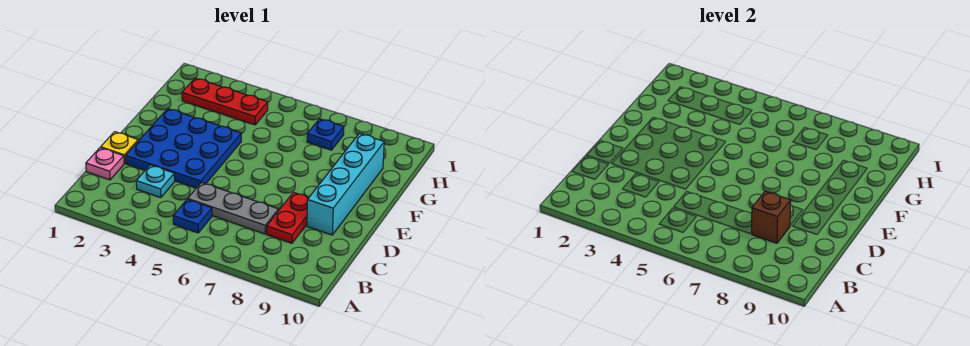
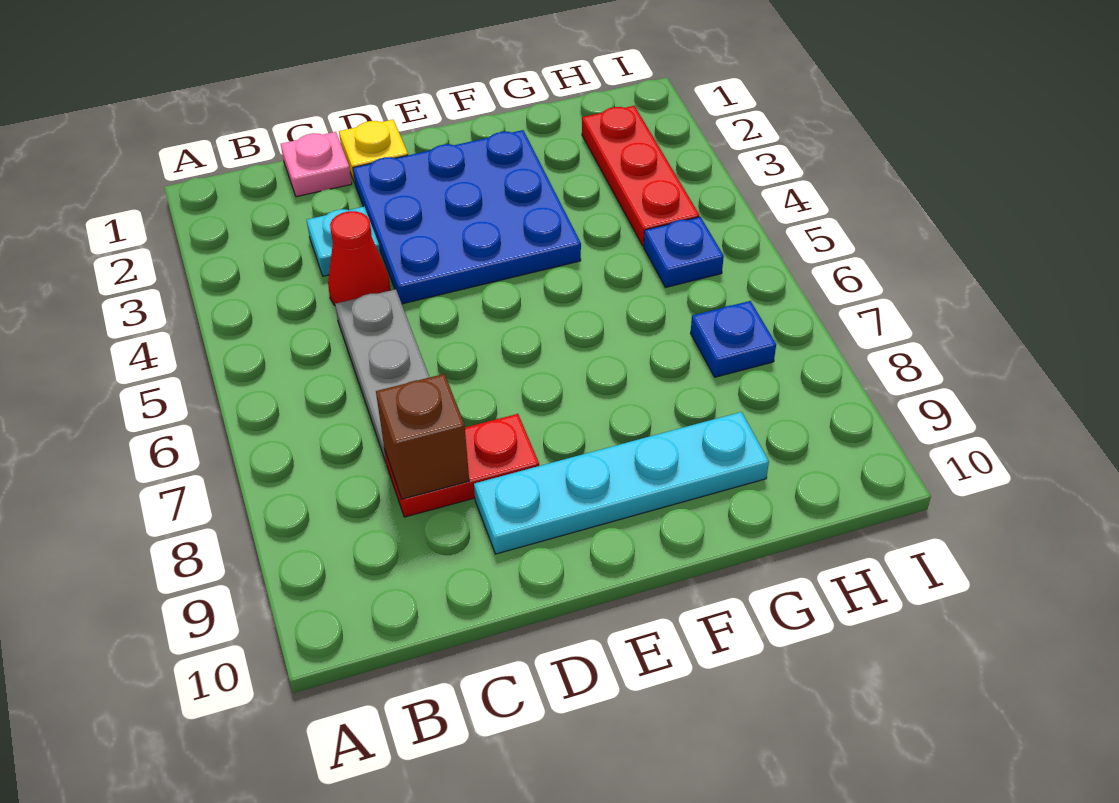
blue plate B5 level 1 -> blue plate H5 level 1
none -> red cone C4 level 1
cyan brick D9:G9 level 1 -> cyan plate D9:G9 level 1

